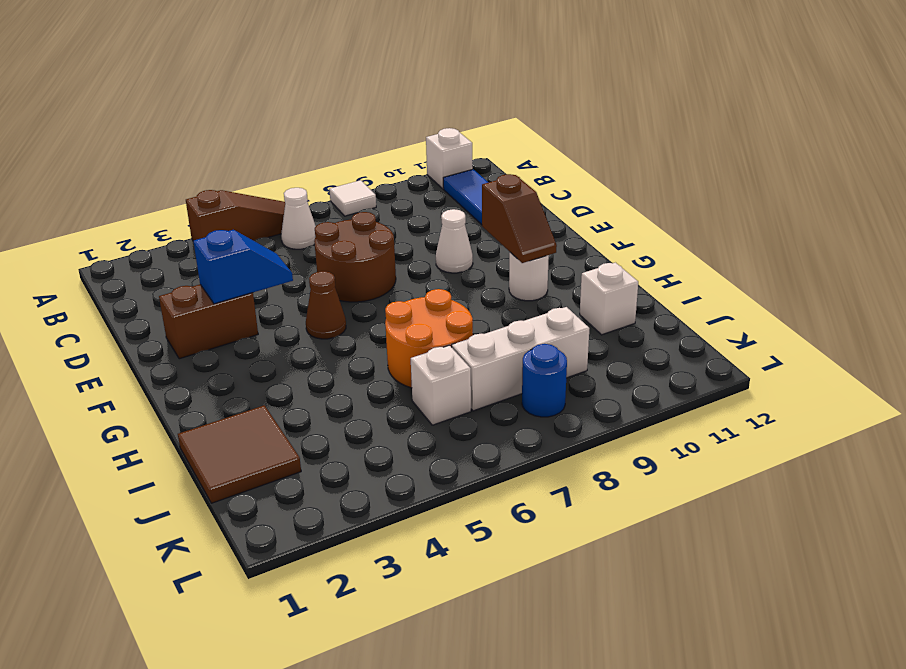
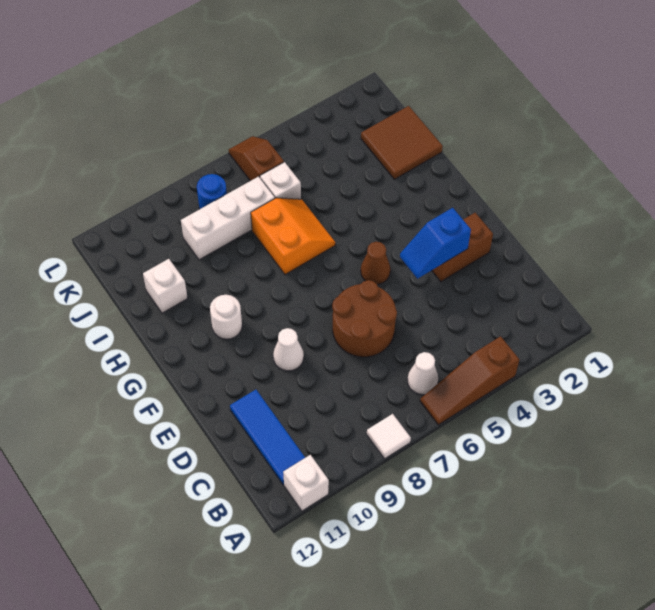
brown slope F10:G10 level 2 top F -> brown slope K6:L6 level 1 top K
orange round brick H6:I7 level 1 -> orange slope H6:I7 level 1 top 7

